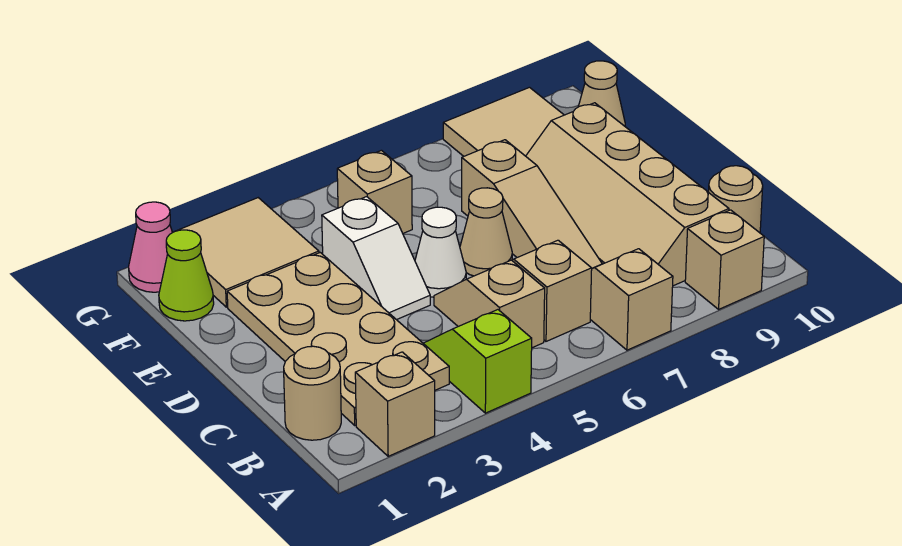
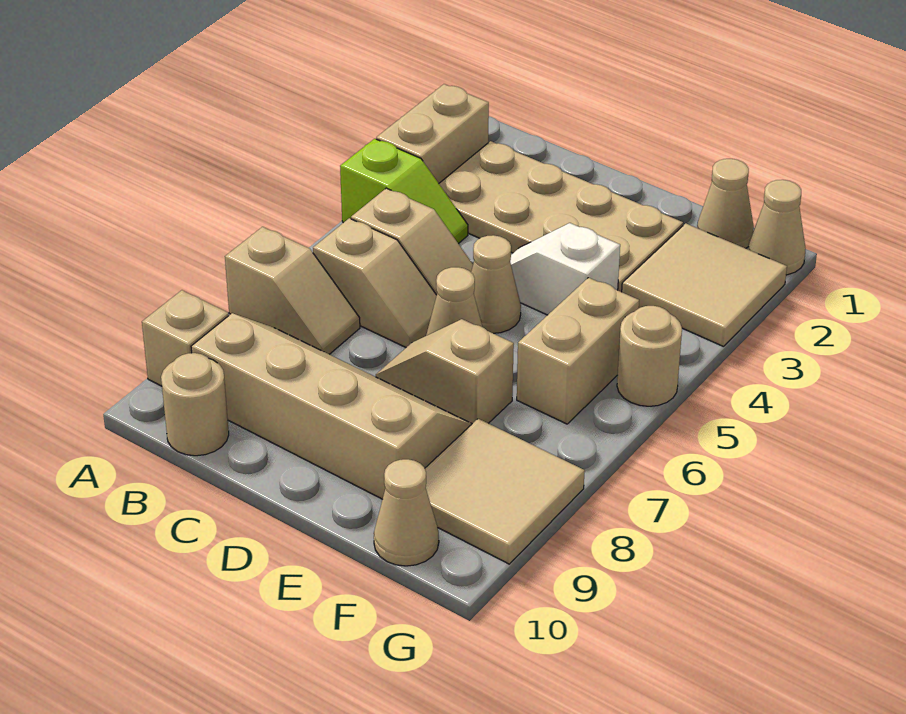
tan brick A2 level 1 -> tan brick A2:A3 level 1
tan round brick B1 level 1 -> tan round brick G5 level 1
tan slope C7:E7 level 1 top E -> tan slope D7:E7 level 1 top E
white cone D5 level 1 -> tan cone D5 level 1
lime cone F1 level 1 -> tan cone F1 level 1
tan brick F5 level 1 -> tan brick F5:F6 level 1
pink cone G1 level 1 -> tan cone G1 level 1

